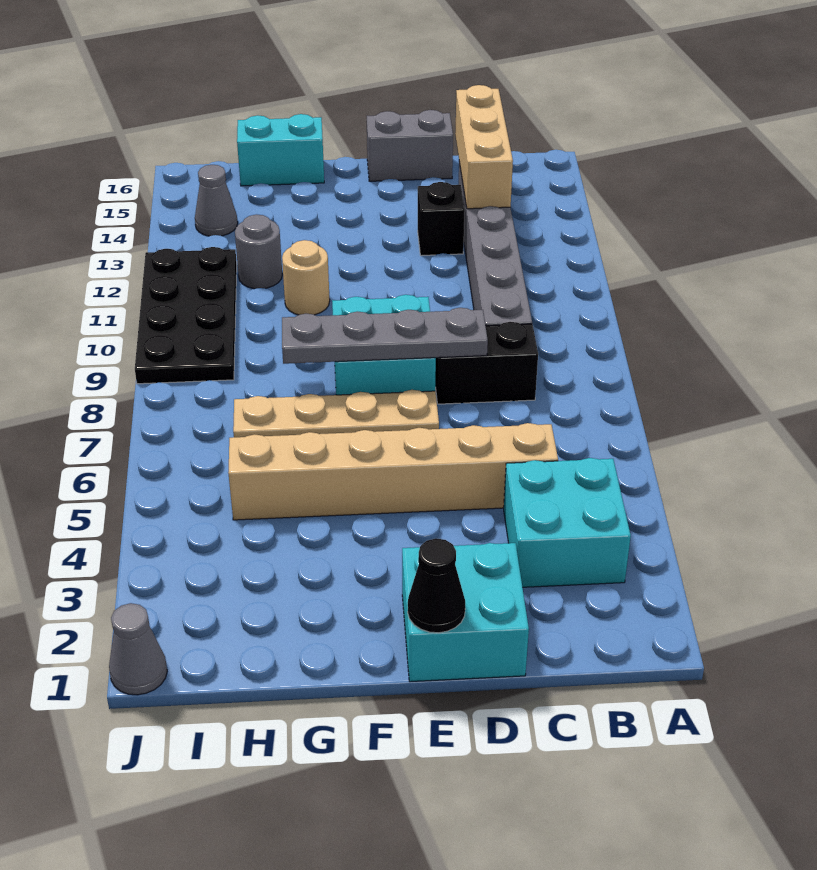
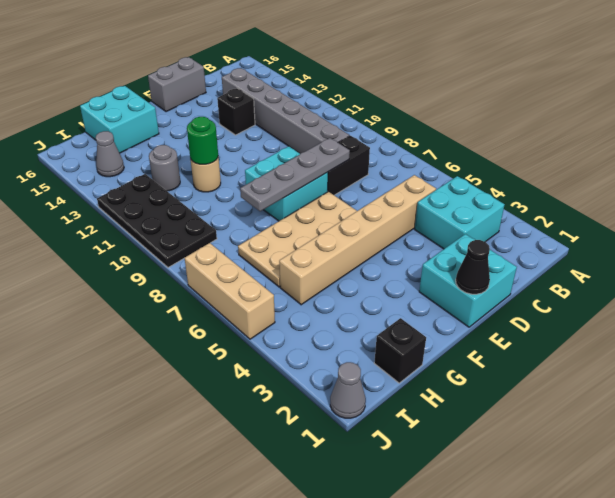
tan brick C13:C15 level 2 -> tan brick J5:J7 level 1
tan plate E7:H7 level 1 -> tan plate E6:H7 level 1
none -> green round brick G11 level 2
cyan brick G16:H16 level 1 -> cyan brick G15:H16 level 1
none -> black brick H1 level 1

